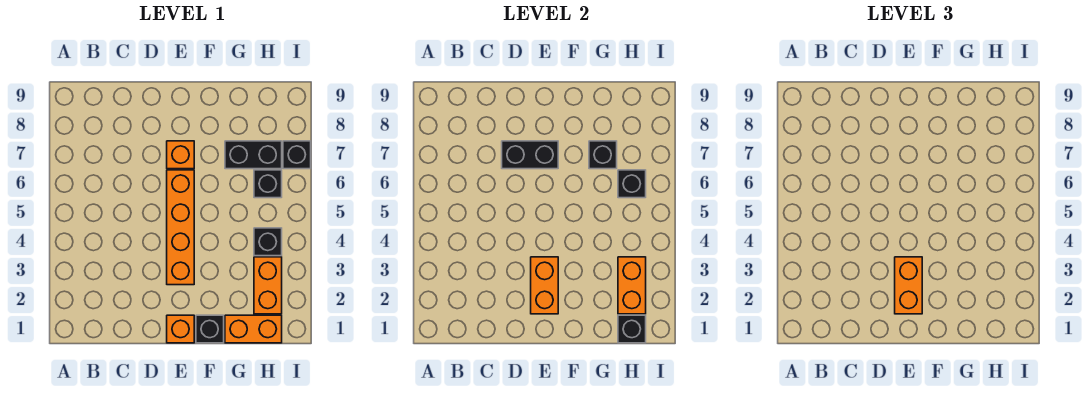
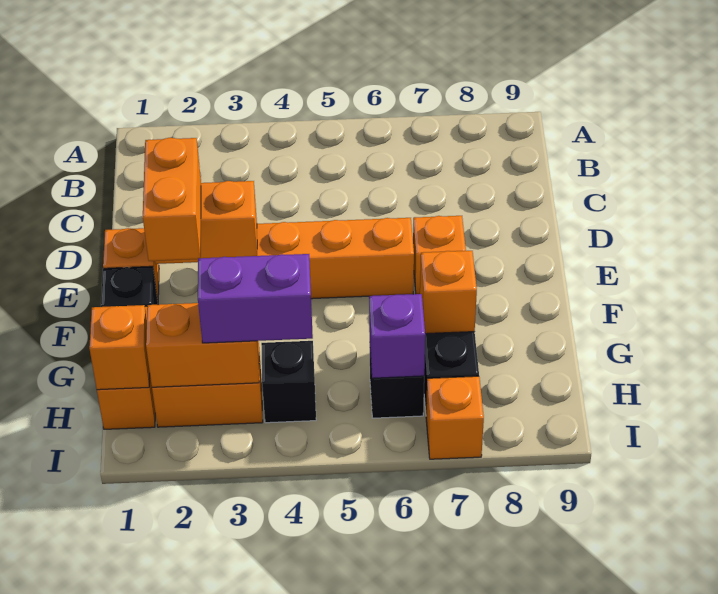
black brick D7:E7 level 2 -> none
orange brick E2:E3 level 3 -> orange brick E2:F2 level 3
black brick G7 level 2 -> orange brick G7 level 2
black brick H1 level 2 -> orange brick H1 level 2
none -> purple brick H3:H4 level 3
black brick H6 level 2 -> purple brick H6 level 2
black brick I7 level 1 -> orange brick I7 level 1

